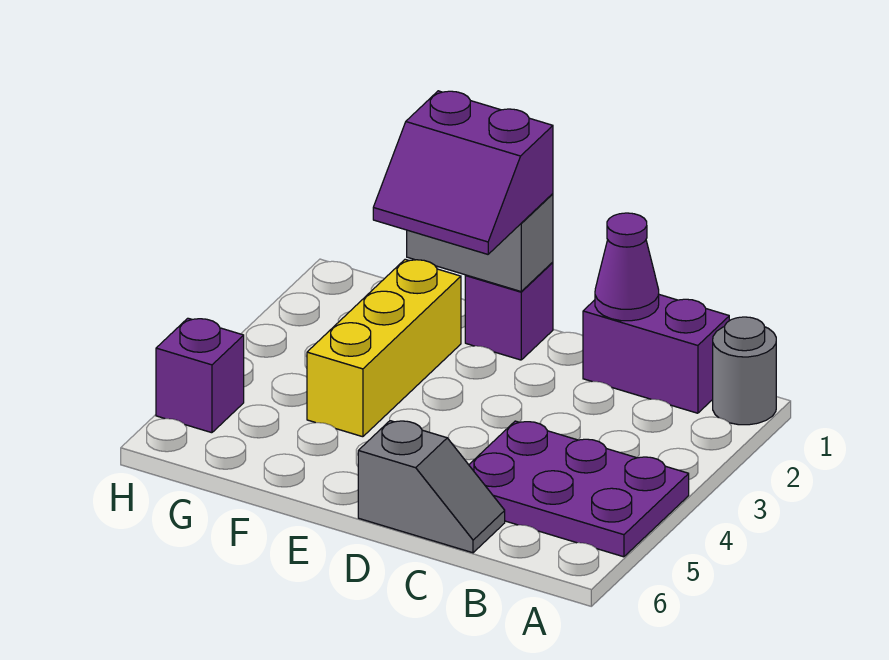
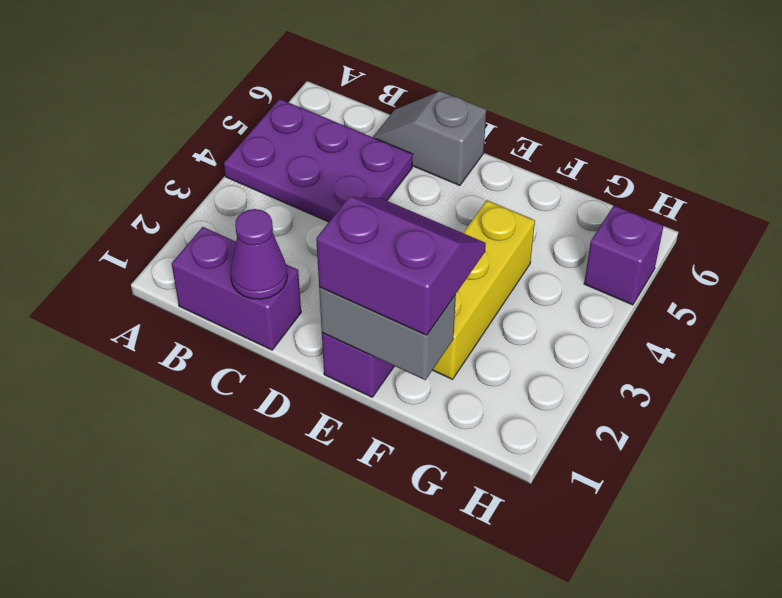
grey round brick A1 level 1 -> none

